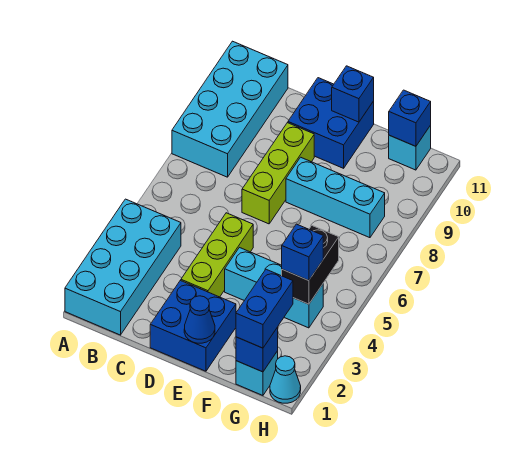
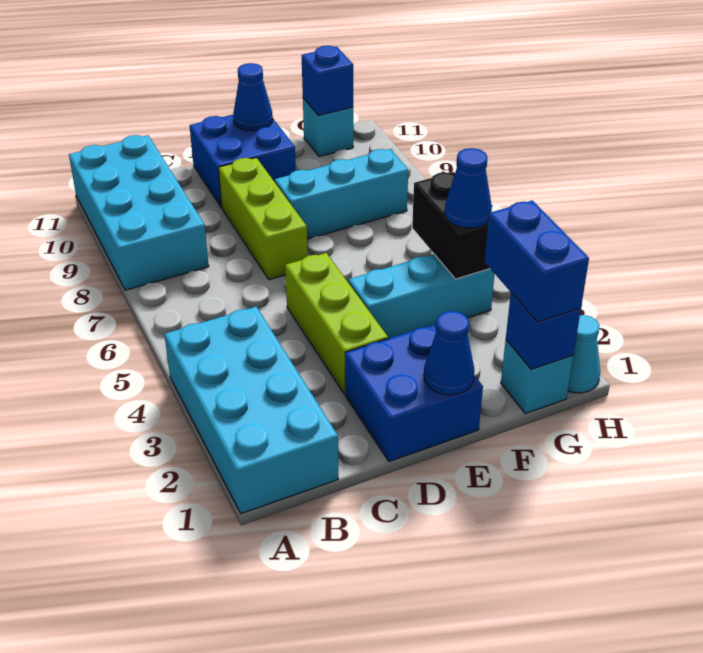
blue brick E11 level 2 -> blue cone E11 level 2
blue brick G4 level 3 -> blue cone G4 level 3

